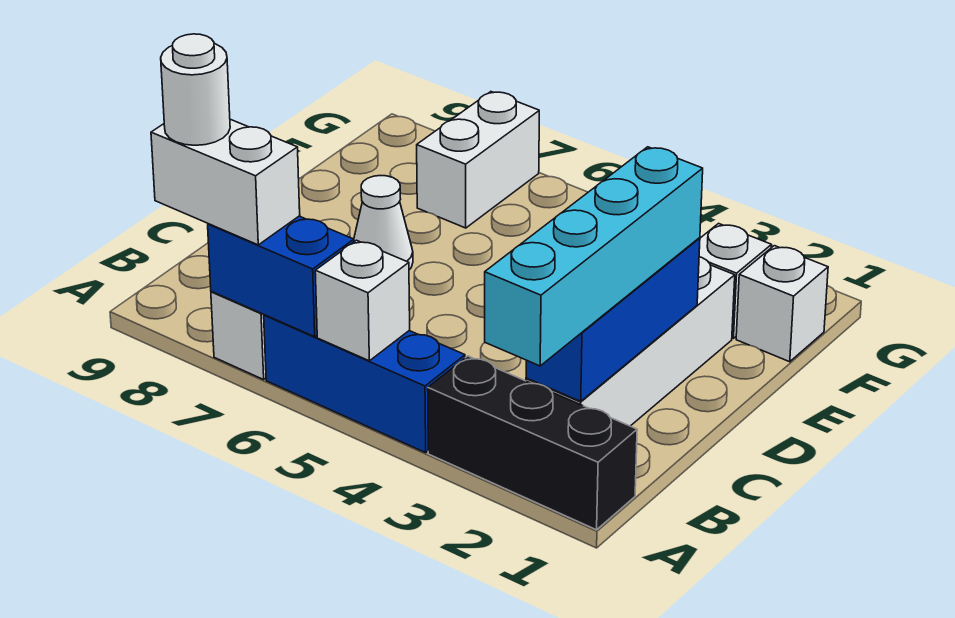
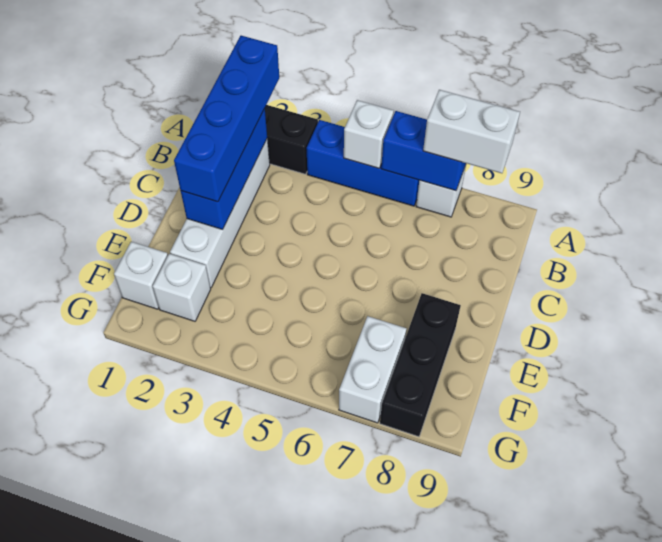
cyan brick A2:D2 level 3 -> blue brick A2:D2 level 3
white round brick A8 level 4 -> none
white cone D7 level 1 -> none
none -> black brick E8:G8 level 1

